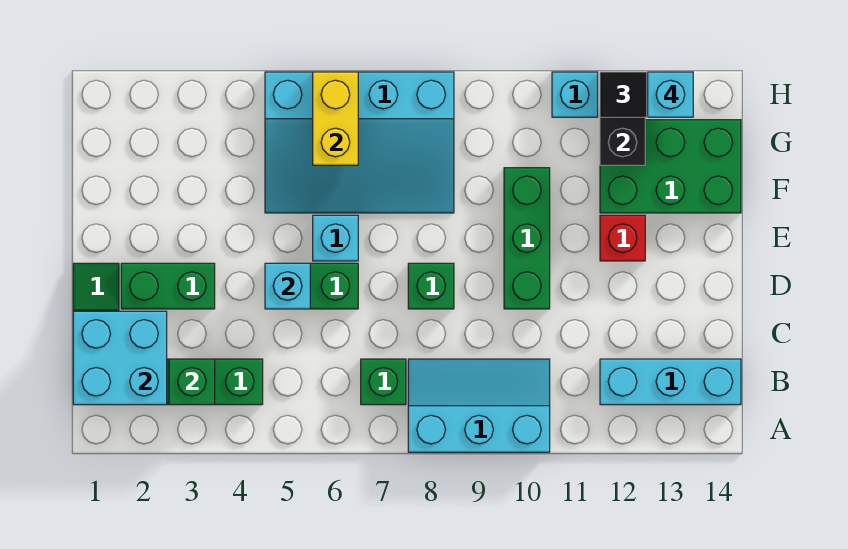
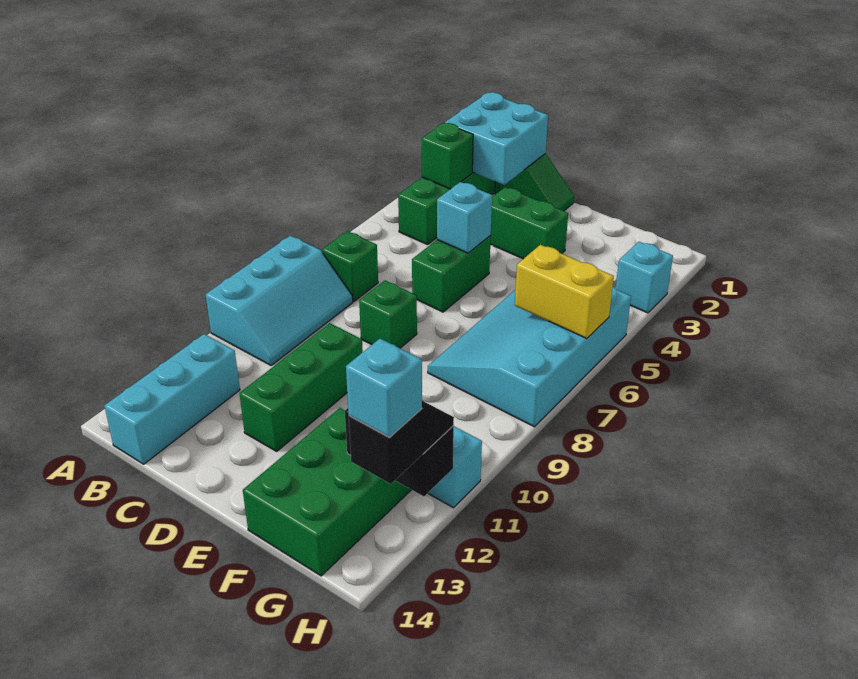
green brick D2:D3 level 1 -> green brick D3:E3 level 1
green brick D10:F10 level 1 -> green brick D10:D12 level 1
cyan brick E6 level 1 -> cyan brick H3 level 1
red brick E12 level 1 -> none

